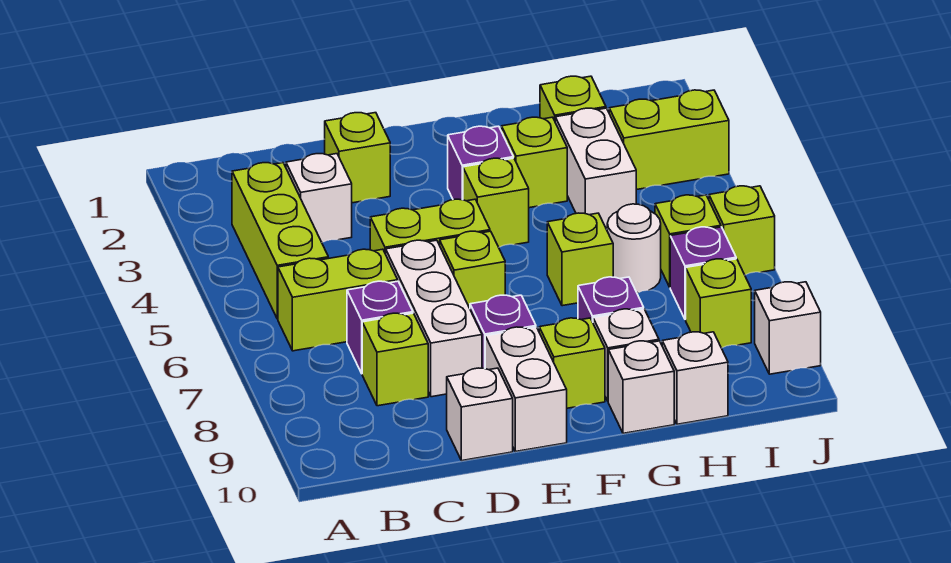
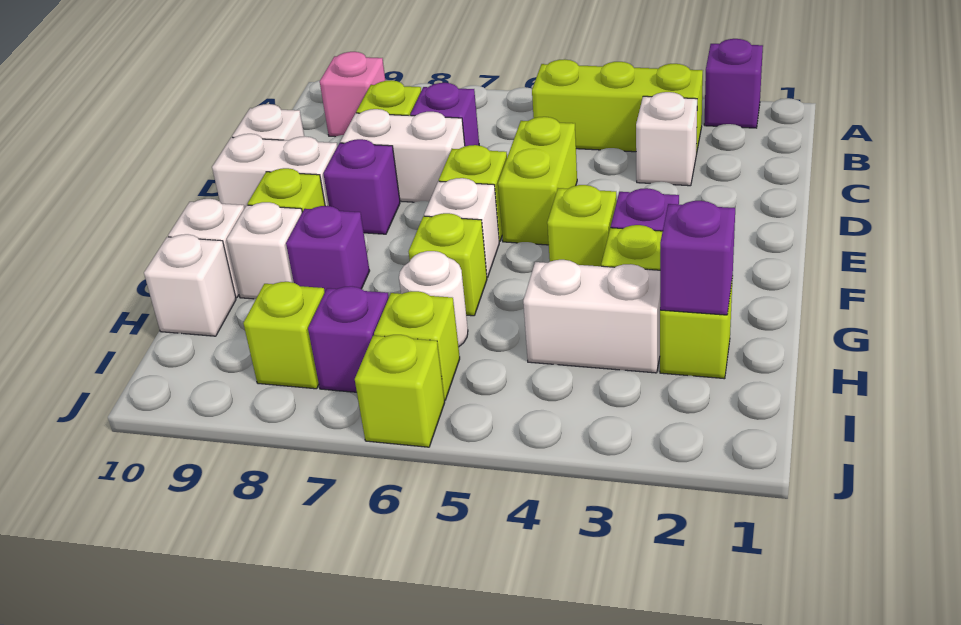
none -> purple brick A2 level 1
lime brick B6:C6 level 1 -> none
none -> pink brick B9 level 1
lime brick D2 level 1 -> none
white brick D6:D8 level 1 -> white brick D7:D8 level 1
none -> purple brick H2 level 2
lime brick I3:J3 level 1 -> none
white brick J9 level 1 -> white brick F6 level 1

